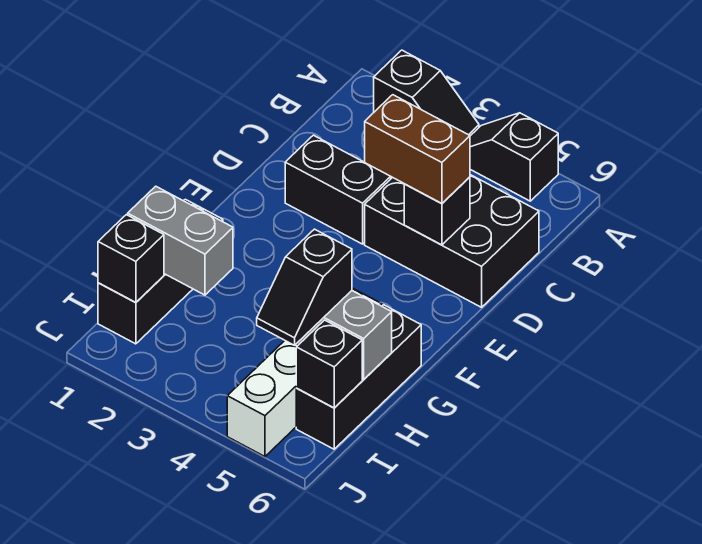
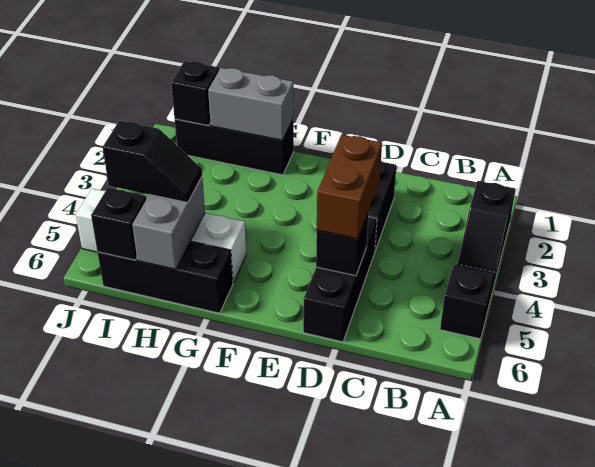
black brick C4:D6 level 1 -> black brick D4:D6 level 1
grey brick H1:H2 level 2 -> grey brick G1:H1 level 2
black slope H5:I5 level 3 top H -> black slope H5:I5 level 3 top I

